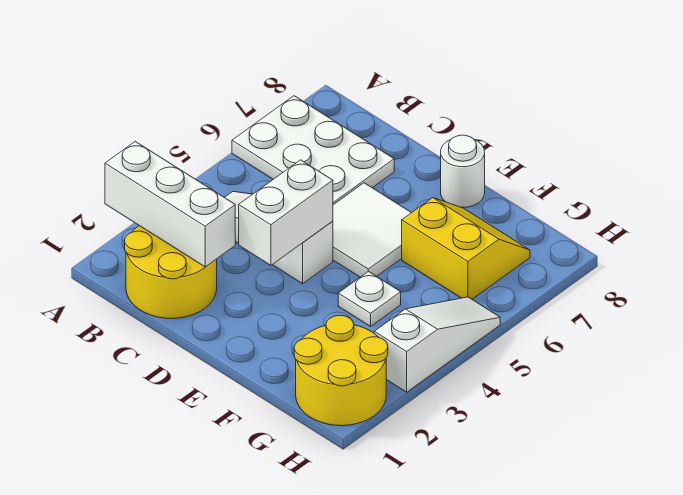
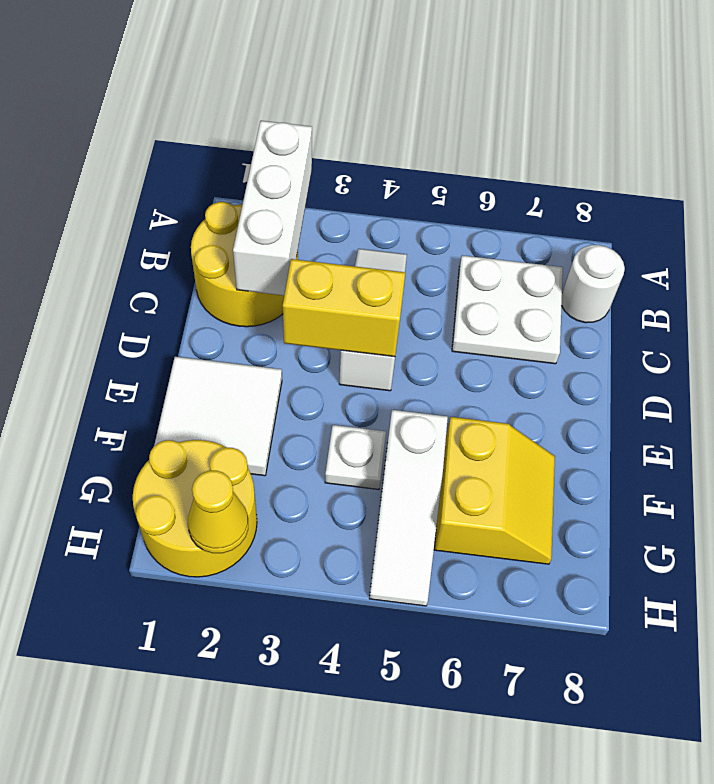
white plate A6:C7 level 1 -> white plate B6:C7 level 1
white brick D3:D4 level 2 -> yellow brick D3:D4 level 2
white tile D5:E6 level 1 -> white tile E1:F2 level 1
white round brick E8 level 1 -> white round brick B8 level 1
none -> yellow cone H2 level 2
white slope H3:H5 level 1 top 3 -> white slope F5:H5 level 1 top F

